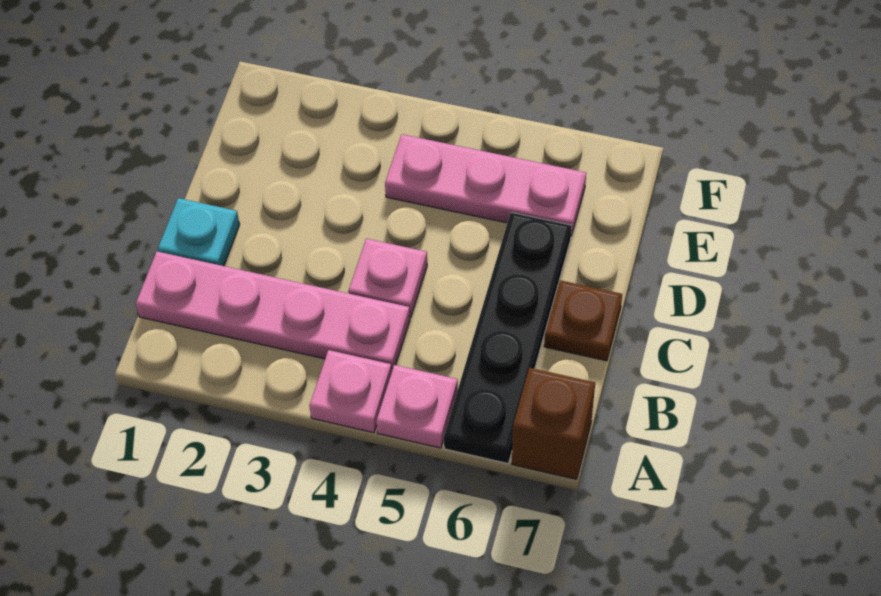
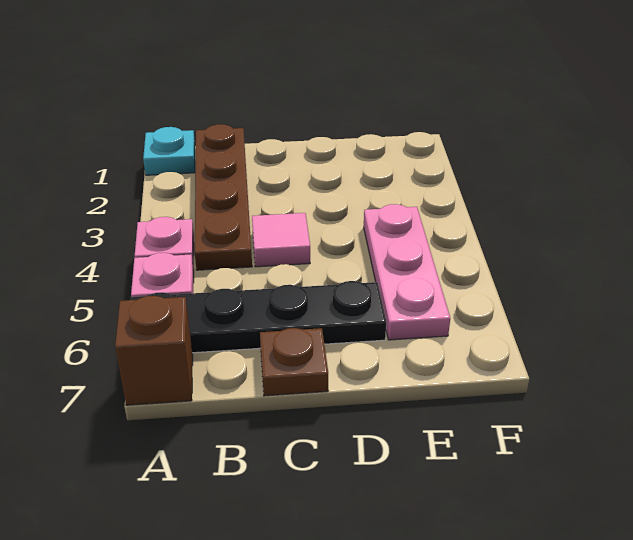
pink plate B1:B4 level 1 -> brown plate B1:B4 level 1
cyan plate C1 level 1 -> cyan plate A1 level 1
pink plate C4 level 1 -> pink tile C4 level 1

